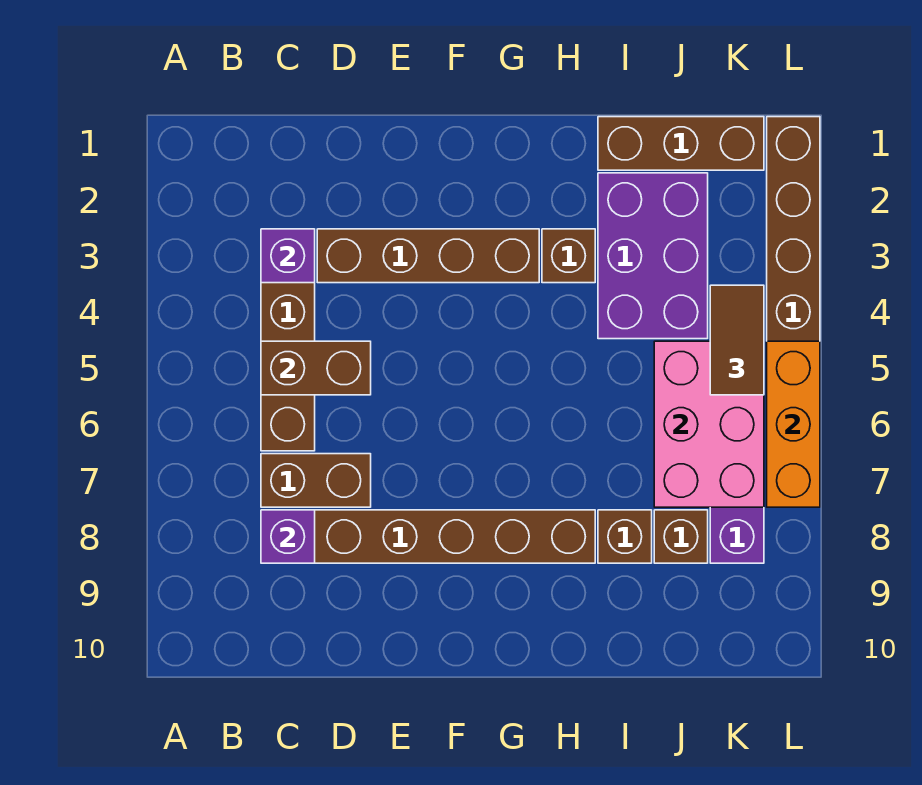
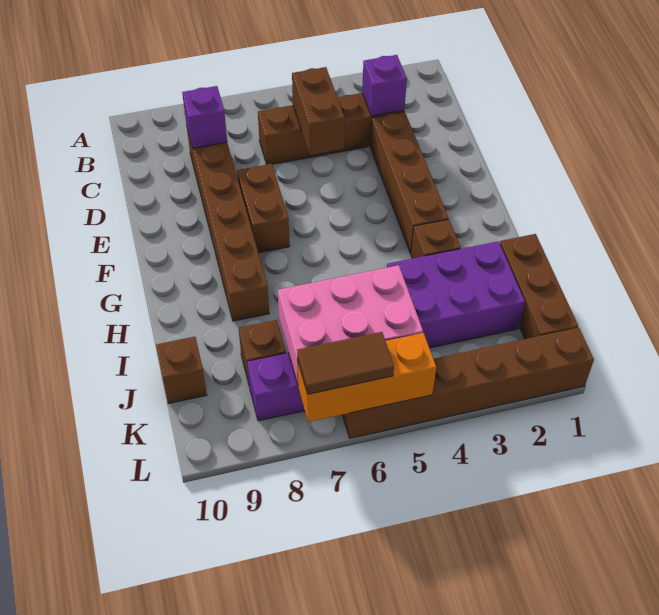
brown brick C7:D7 level 1 -> brown brick E7:F7 level 1
brown brick I8 level 1 -> brown brick J10 level 1
brown tile K4:K5 level 3 -> brown tile L6:L7 level 3

